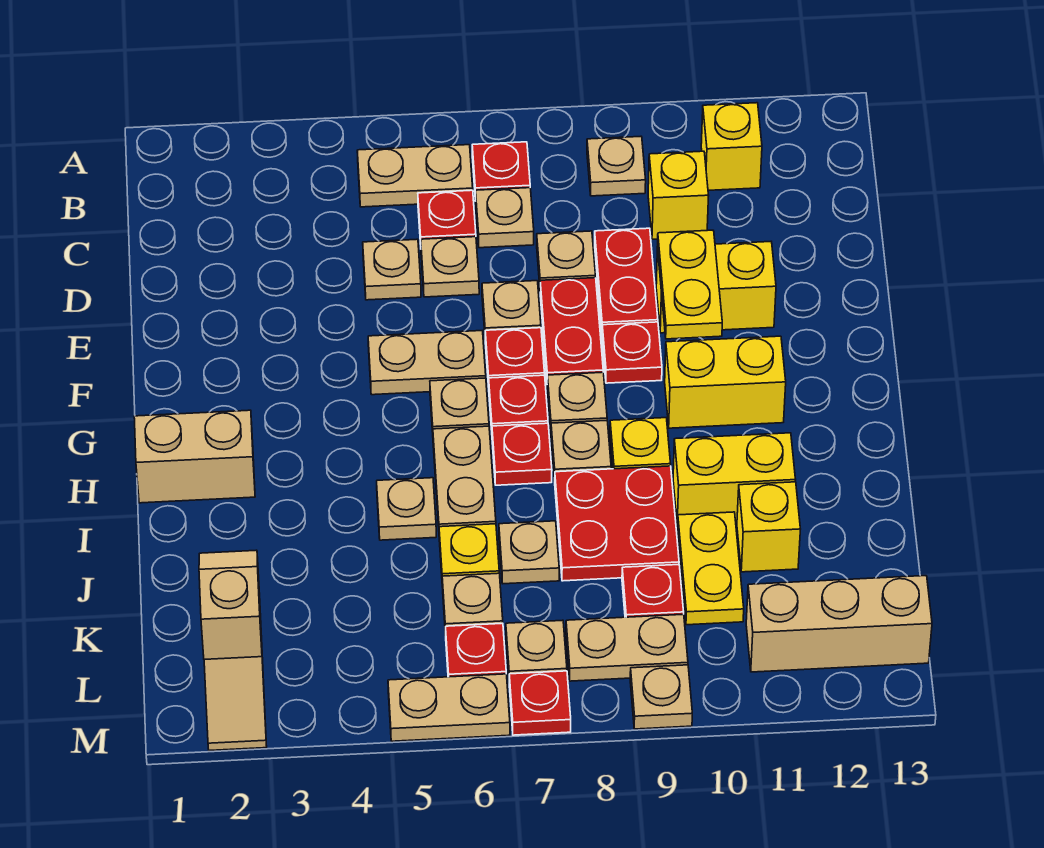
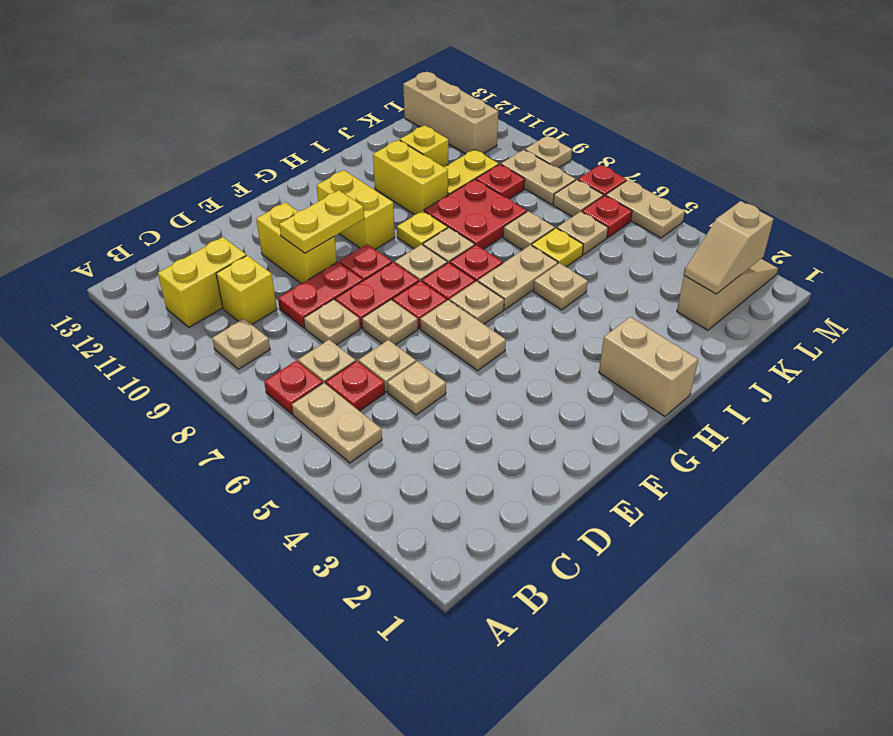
yellow brick B11 level 1 -> yellow brick B11:C11 level 1

